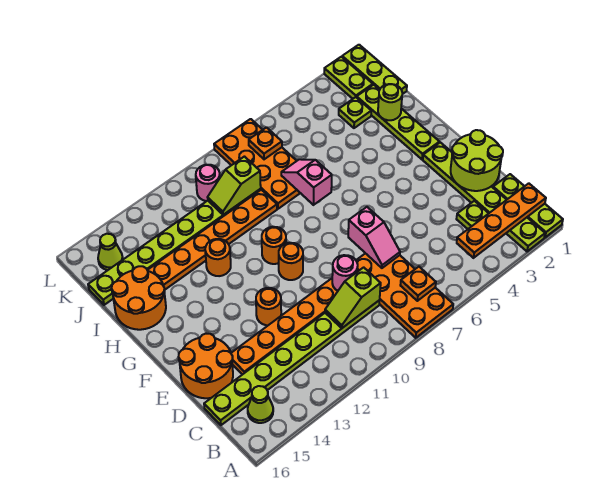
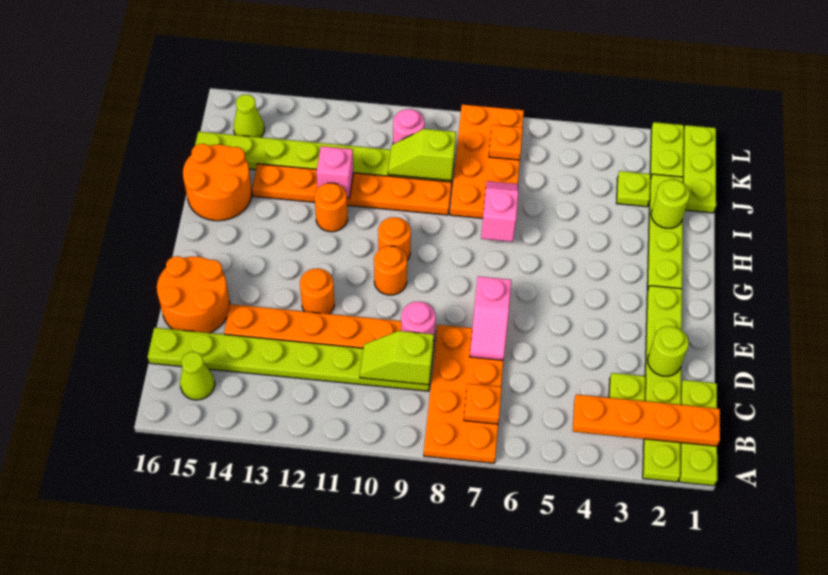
lime round brick D1:E2 level 2 -> lime round brick D2 level 2
none -> pink brick I12 level 2

